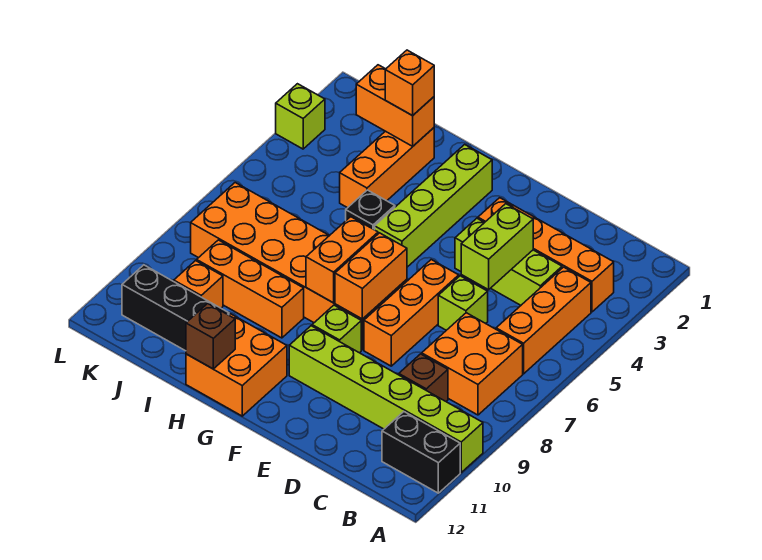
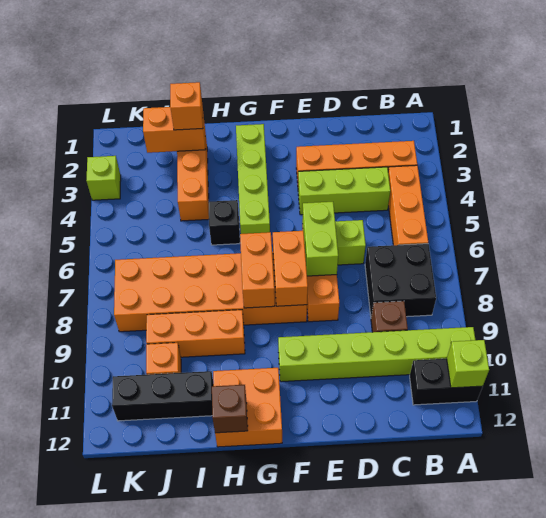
orange brick B7:C8 level 1 -> black brick B7:C8 level 1
lime brick D4:D5 level 2 -> lime brick E6:E7 level 2
lime brick F9 level 1 -> lime brick A11 level 2

